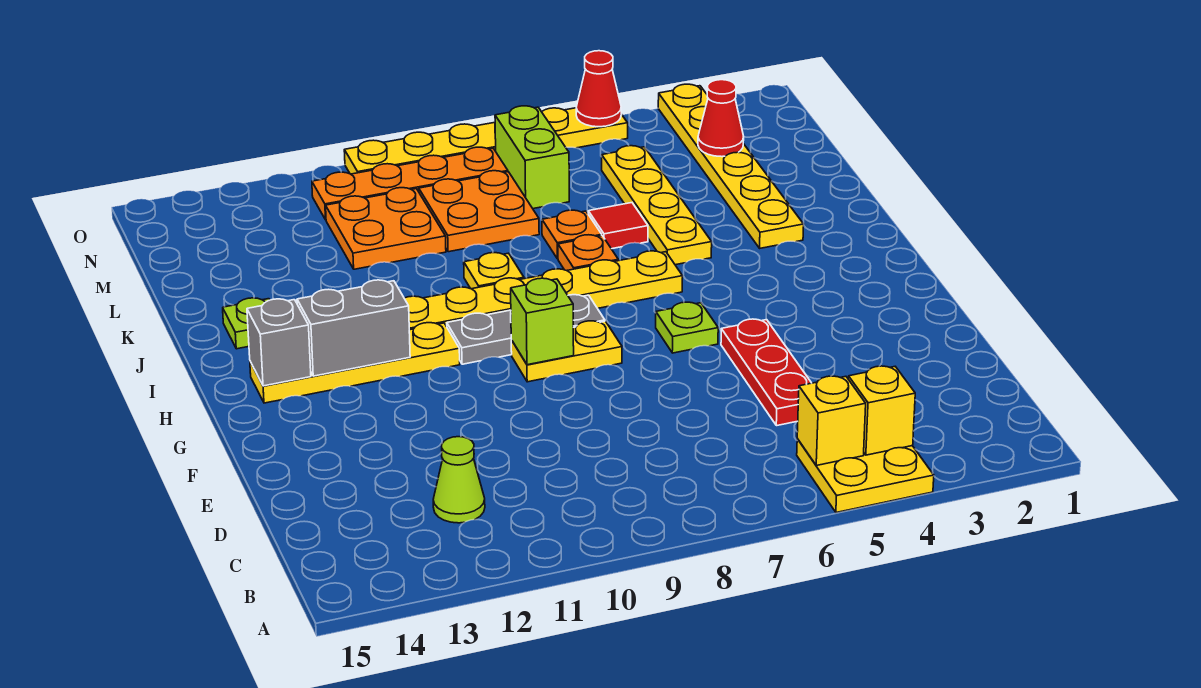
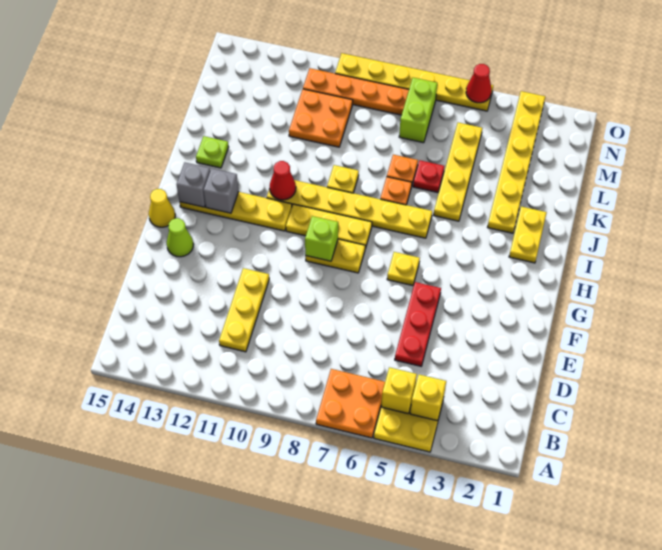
none -> yellow plate C11:E11 level 1
lime cone C12 level 1 -> lime cone F14 level 1
lime plate G6 level 1 -> yellow plate G6 level 1
none -> yellow cone G15 level 1
grey plate H8:H10 level 1 -> yellow plate H8:H10 level 1
grey brick H12:H13 level 2 -> grey brick H13 level 2
none -> yellow plate I2:J2 level 1
red tile K6 level 1 -> red plate K6 level 1
orange plate L8:M9 level 1 -> orange plate A6:B7 level 1
red cone M3 level 2 -> red cone I11 level 2

